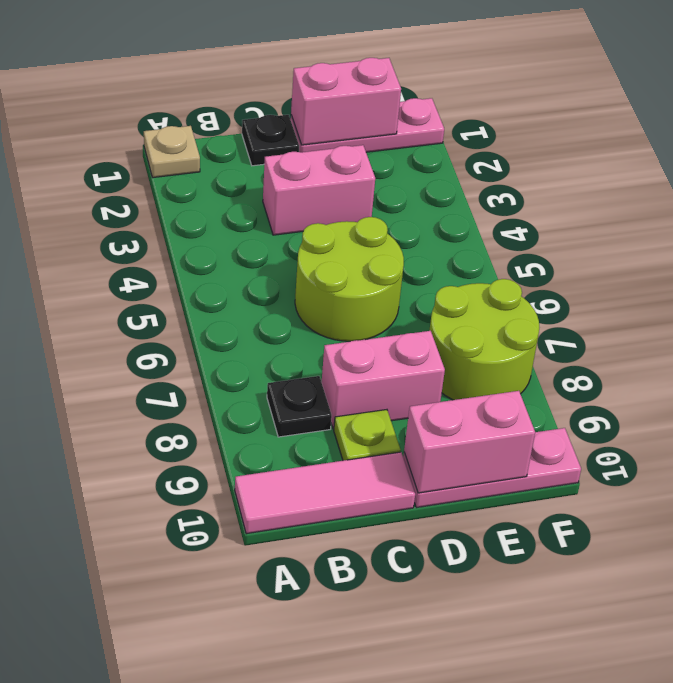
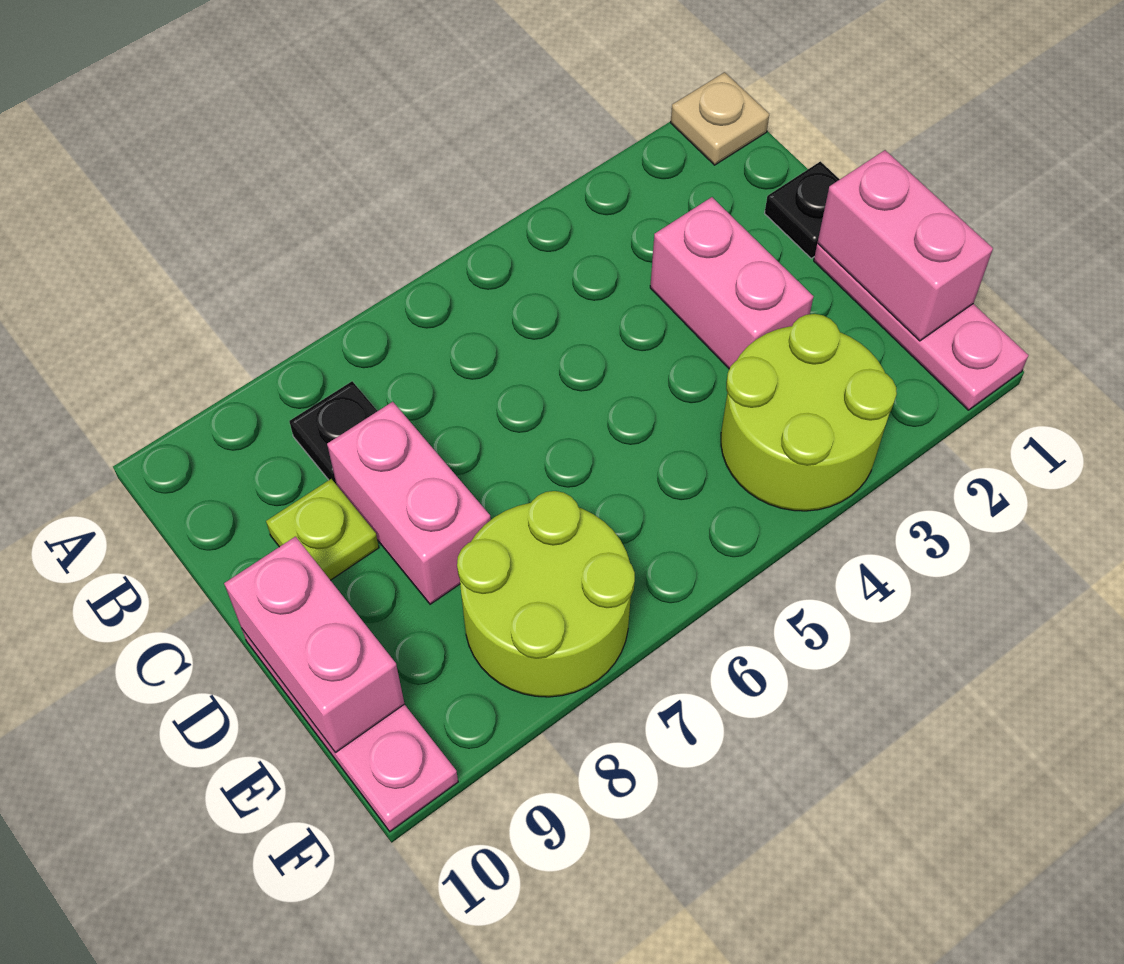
pink tile A10:C10 level 1 -> none
lime round brick C5:D6 level 1 -> lime round brick E3:F4 level 1

